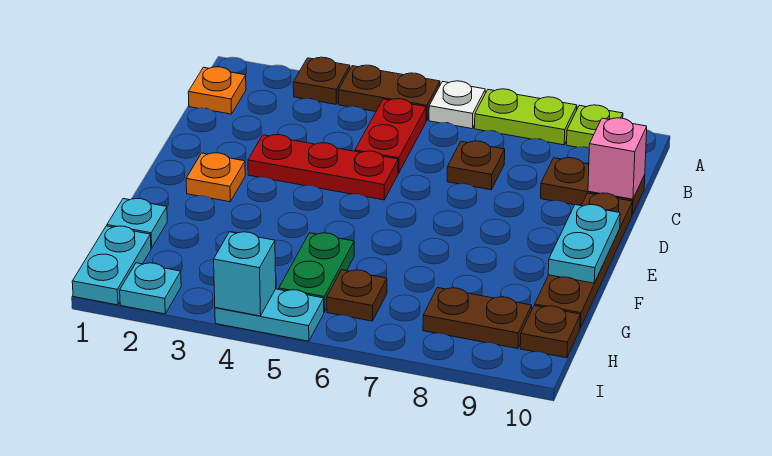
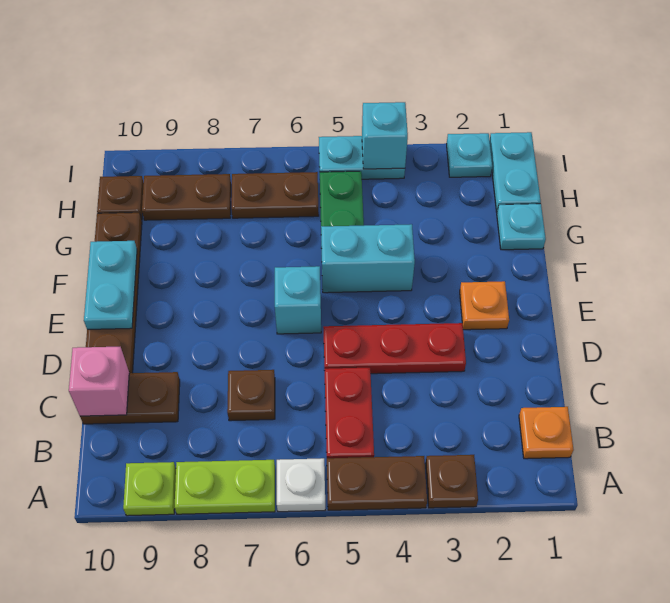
none -> cyan brick E6 level 1
none -> cyan brick F4:F5 level 1
brown plate H6 level 1 -> brown plate H6:H7 level 1

